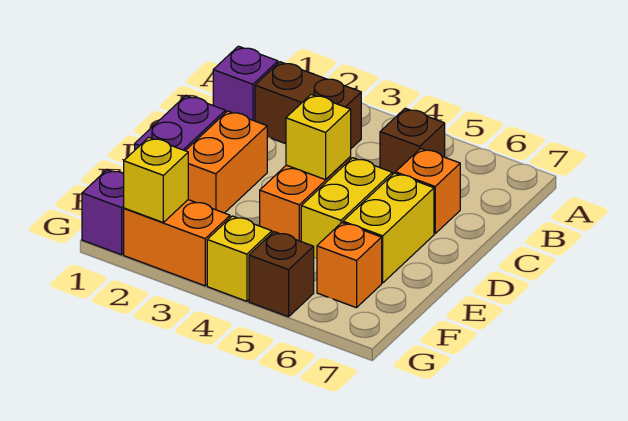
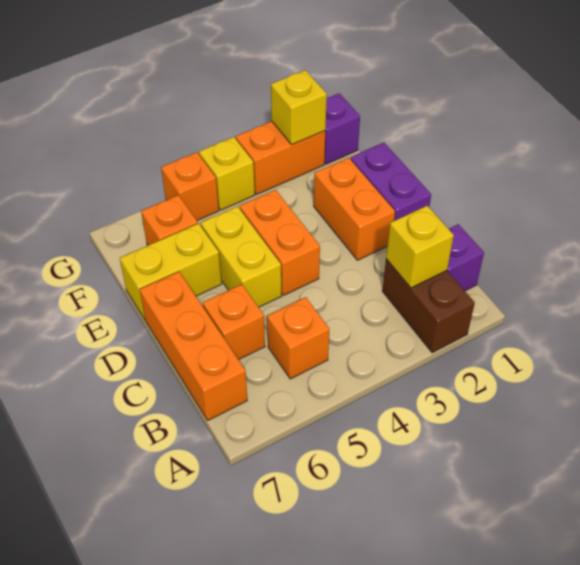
brown brick B2:B3 level 1 -> brown brick A2:B2 level 1
brown brick B5 level 1 -> orange brick B5 level 1
none -> orange brick B7:D7 level 1
yellow brick D4 level 2 -> yellow brick B2 level 2
yellow brick D6:E6 level 1 -> yellow brick E6:E7 level 1
brown brick G5 level 1 -> orange brick G5 level 1

